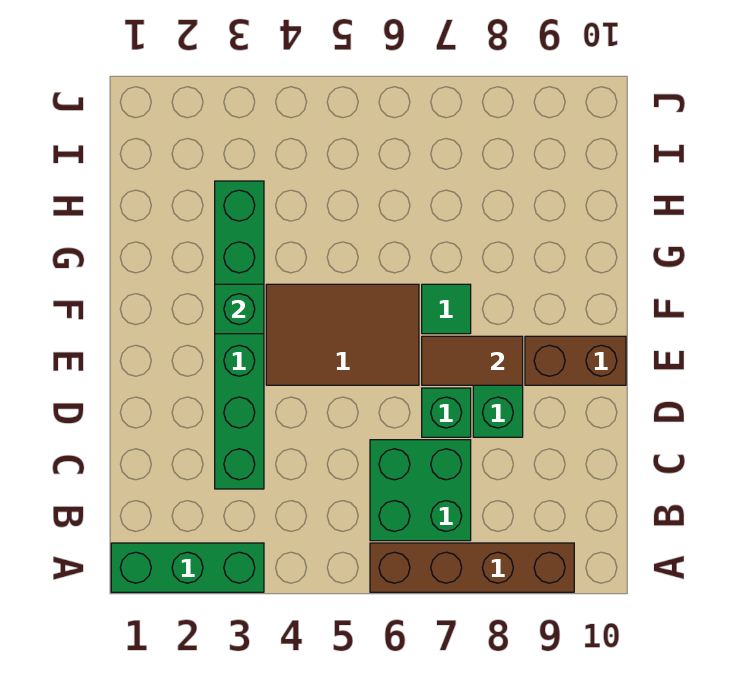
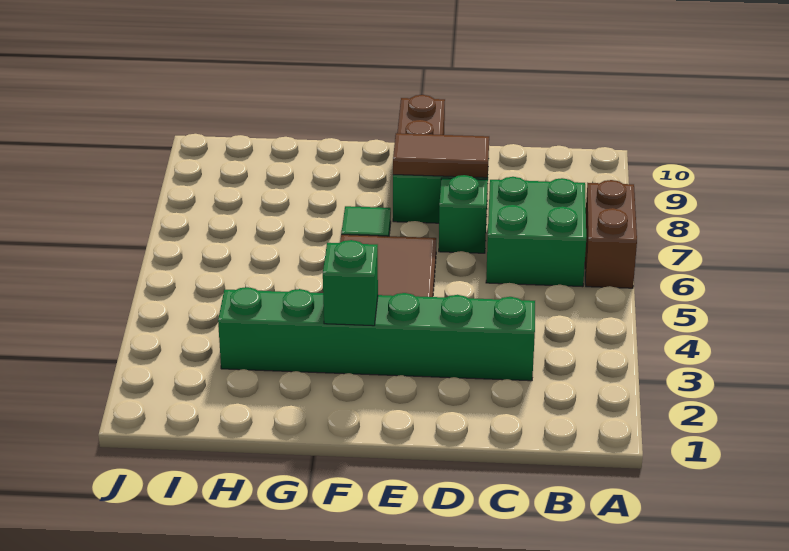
green brick A1:A3 level 1 -> none
brown brick A6:A9 level 1 -> brown brick A6:A7 level 1
brown tile E7:E8 level 2 -> brown tile D8:E8 level 2

